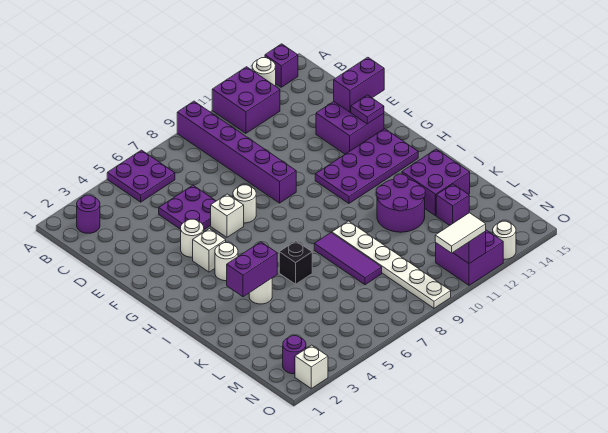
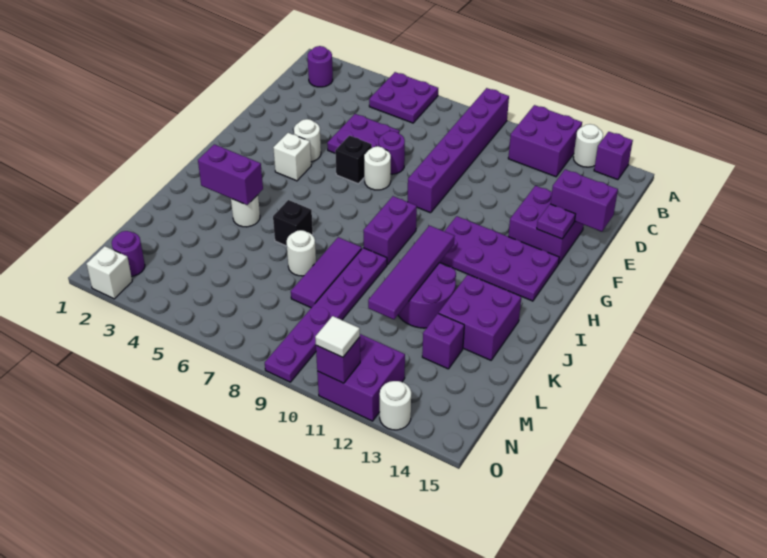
none -> purple round brick E7 level 1
white brick F6 level 1 -> black brick F6 level 1
white round brick H4 level 1 -> white round brick K7 level 1
none -> purple brick H9:I9 level 1
none -> purple tile I11:L11 level 2
white plate J9:O9 level 1 -> purple plate J9:O9 level 1
white tile O10:O11 level 3 -> white tile O11 level 3

